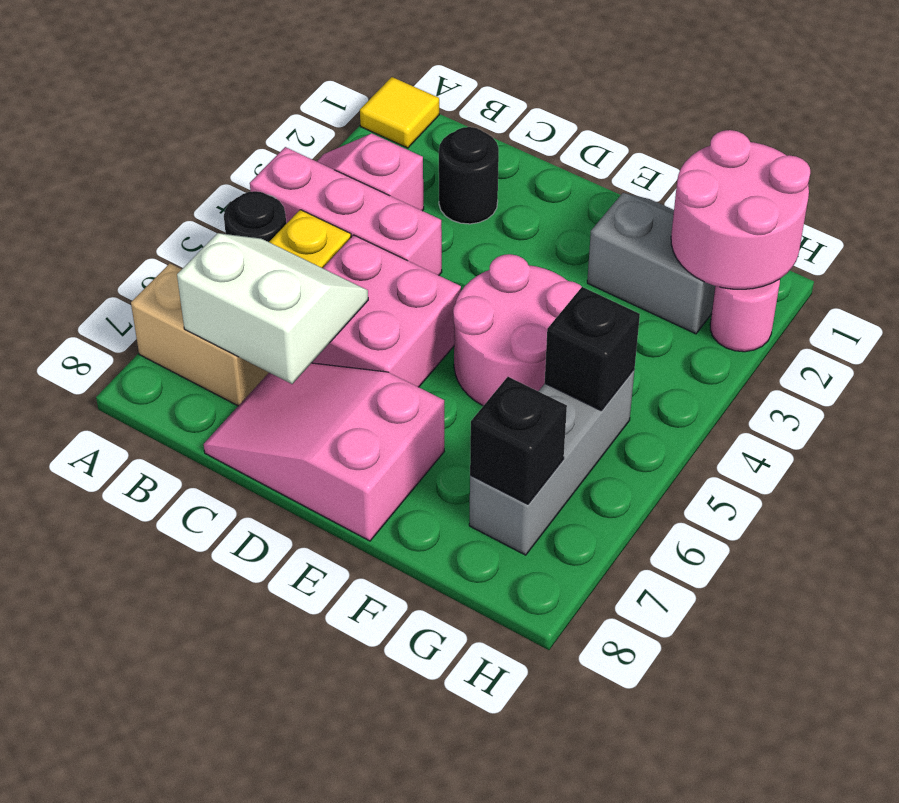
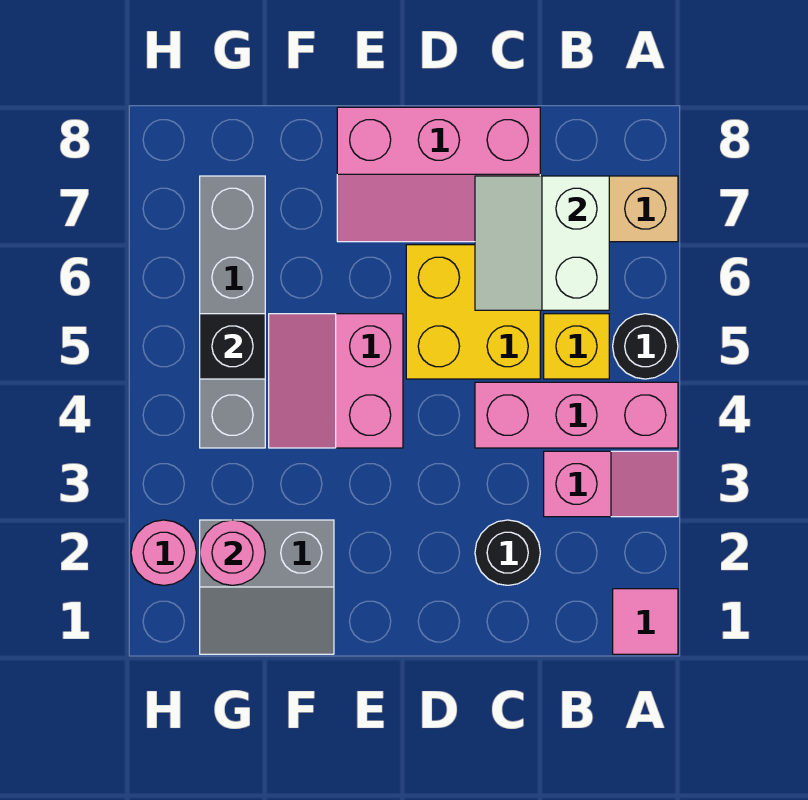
yellow tile A1 level 1 -> pink tile A1 level 1
white slope B6:C7 level 2 top 7 -> white slope B6:C7 level 2 top B
pink brick C5:D6 level 1 -> yellow brick C5:D6 level 1
pink slope C7:E8 level 1 top E -> pink slope C7:E8 level 1 top 8
pink round brick E4:F5 level 1 -> pink slope E4:F5 level 1 top E
pink round brick G1:H2 level 2 -> pink round brick G2 level 2
grey brick G5:G7 level 1 -> grey brick G4:G7 level 1
black brick G7 level 2 -> none

